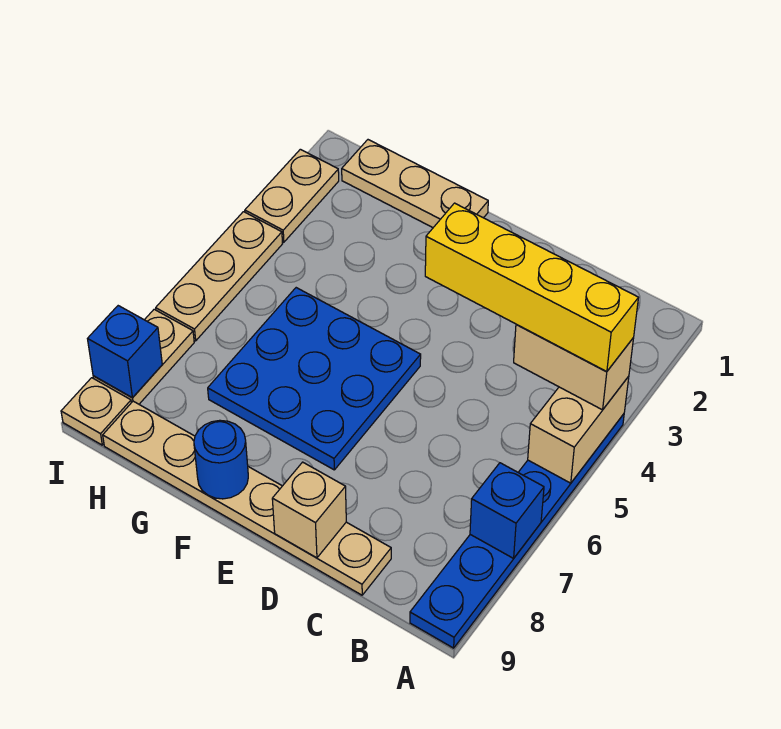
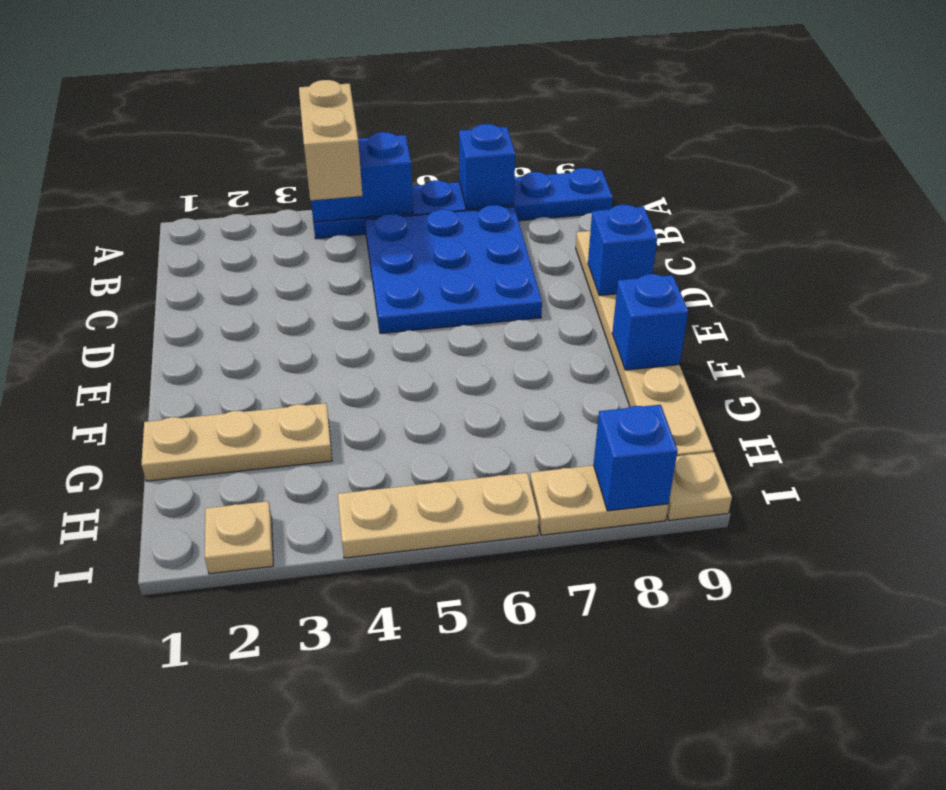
tan brick A4:A5 level 2 -> blue brick A4:A5 level 2
yellow brick A4:D4 level 4 -> none
tan brick D9 level 2 -> blue brick D9 level 2
blue plate E5:G7 level 1 -> blue plate B5:D7 level 1
tan plate F1:H1 level 1 -> tan plate G1:G3 level 1
blue round brick F9 level 2 -> blue brick F9 level 2
tan plate I2:I3 level 1 -> tan plate I2 level 1

